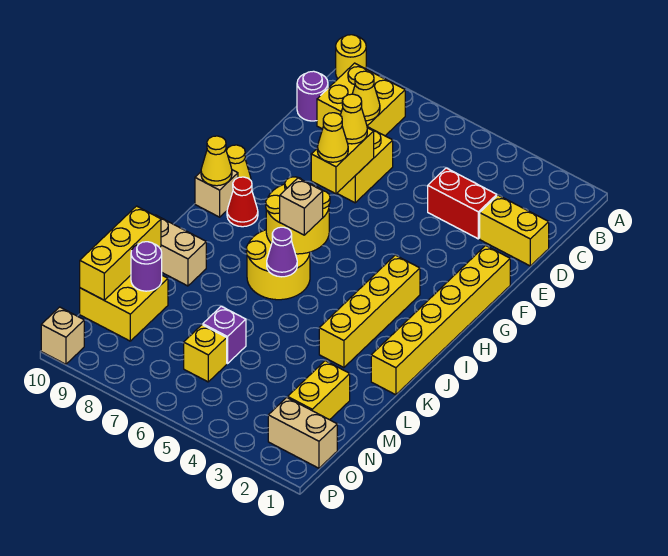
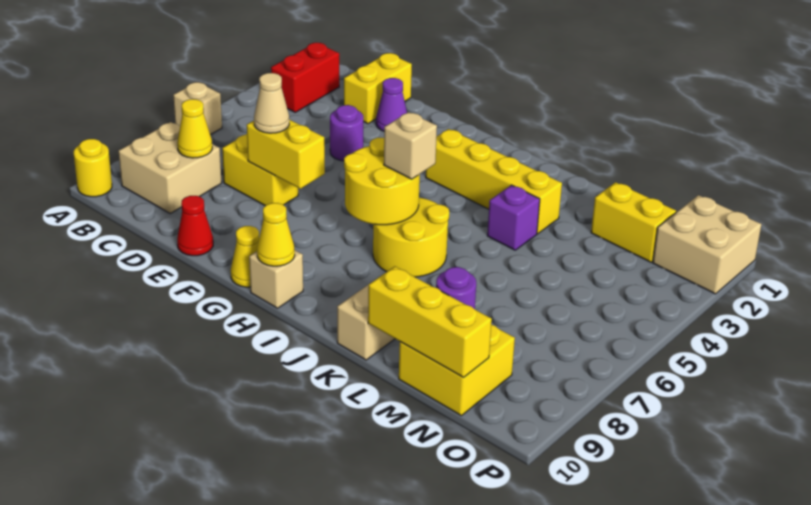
yellow brick B8:C9 level 1 -> tan brick B8:C9 level 1
purple round brick C10 level 1 -> purple round brick E4 level 1
red brick D3:D4 level 1 -> red brick B2:B3 level 1
yellow cone E7 level 3 -> tan cone E7 level 3
yellow brick F1:K1 level 1 -> none
yellow cone F7 level 3 -> none
red cone H9 level 1 -> red cone E10 level 1
purple cone J6 level 2 -> purple cone E2 level 1
purple brick M6 level 1 -> purple brick K4 level 1
yellow brick N6 level 1 -> none
tan brick O1:O2 level 1 -> tan brick O1:P2 level 1
tan brick P10 level 1 -> tan brick A6 level 1

